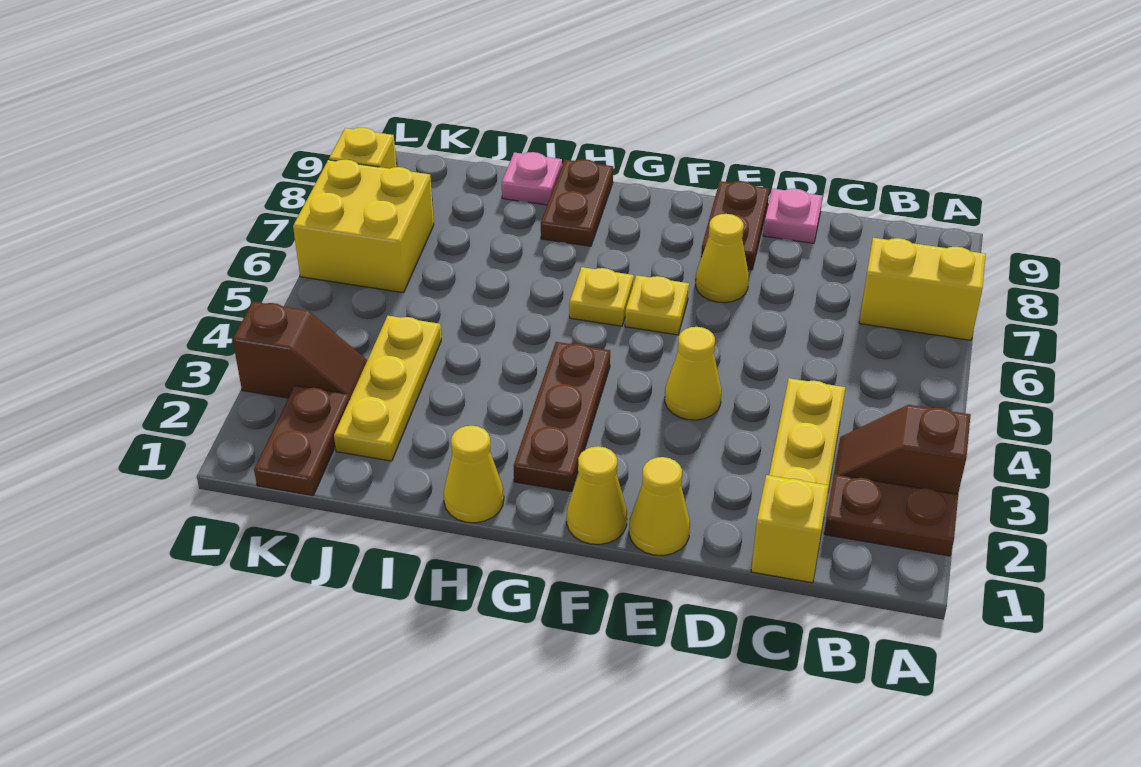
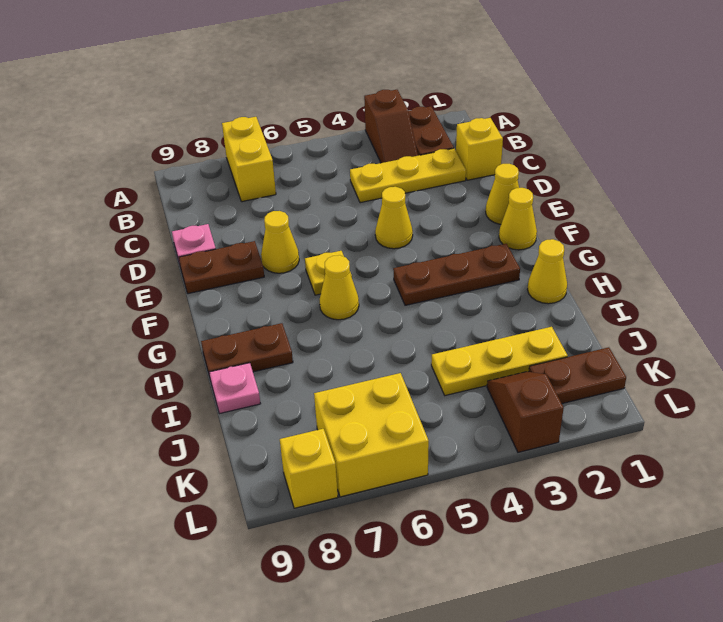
yellow plate G6 level 1 -> yellow cone G6 level 1

